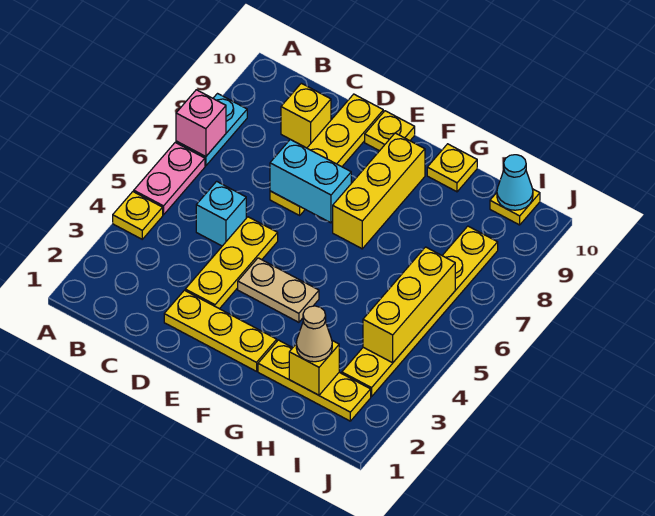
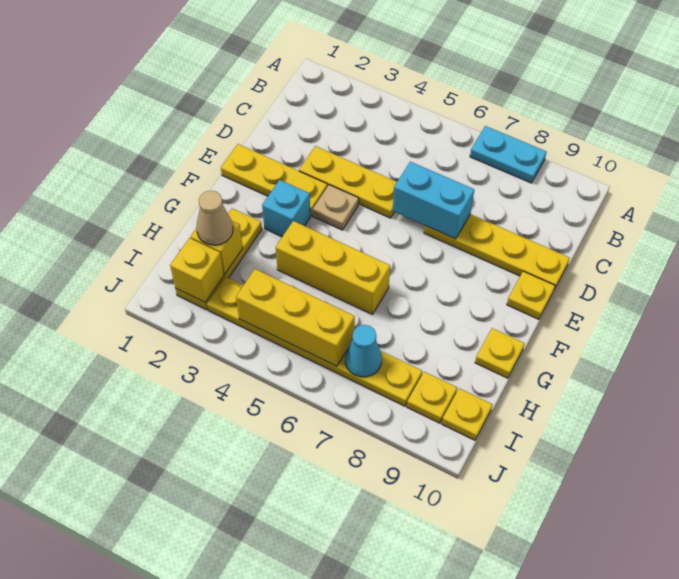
yellow plate A4 level 1 -> yellow plate I9 level 1
pink plate A5:A6 level 1 -> none
pink brick A7 level 2 -> none
cyan brick C5 level 1 -> cyan brick F3 level 1
yellow brick C9 level 1 -> yellow brick I2 level 2
yellow plate D2:F2 level 1 -> yellow plate E1:E3 level 1
cyan brick D7:E7 level 2 -> cyan brick D6:D7 level 2
tan plate E4:F4 level 1 -> tan plate E4 level 1
yellow brick F7:F9 level 1 -> yellow brick G4:G6 level 1
cyan cone I10 level 2 -> cyan cone I7 level 2

